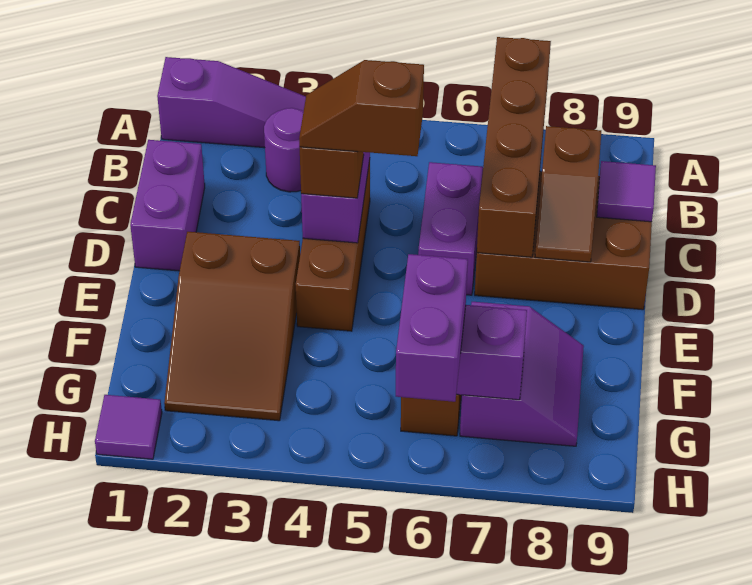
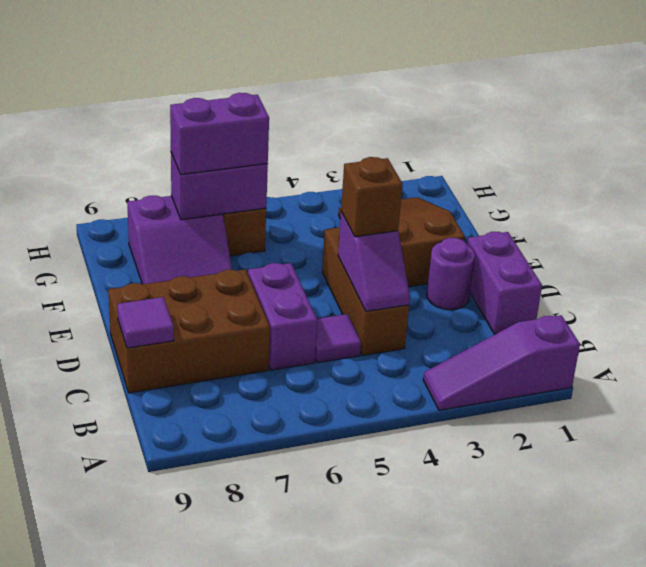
brown brick A7:D7 level 2 -> none
purple round brick B3 level 1 -> purple round brick D2 level 1
brown slope C8:D8 level 2 top C -> none
brown slope D4:D5 level 4 top 5 -> none
purple slope F7:G8 level 1 top 7 -> purple slope F7:G8 level 1 top G
purple brick G6:H6 level 3 -> purple brick G6:G7 level 3
purple tile H1 level 1 -> purple tile C5 level 1

